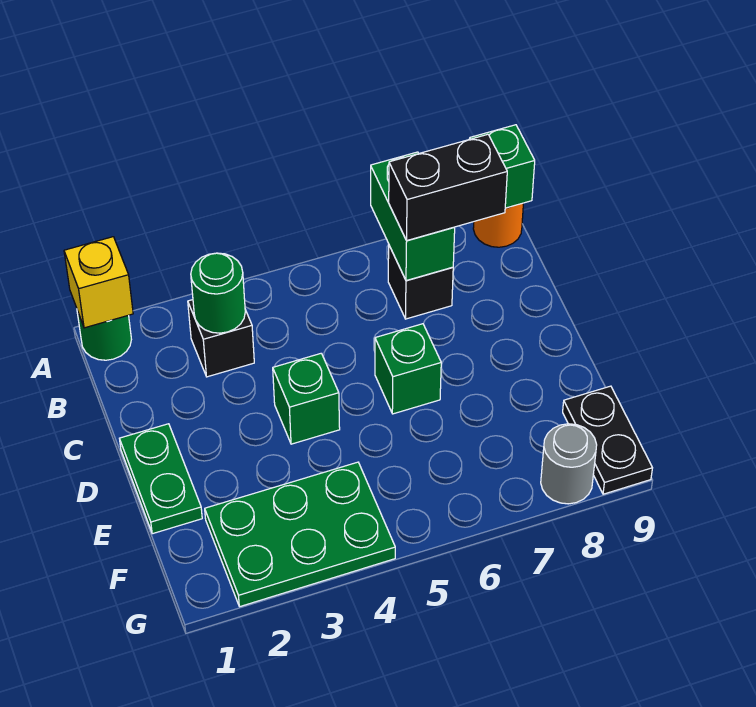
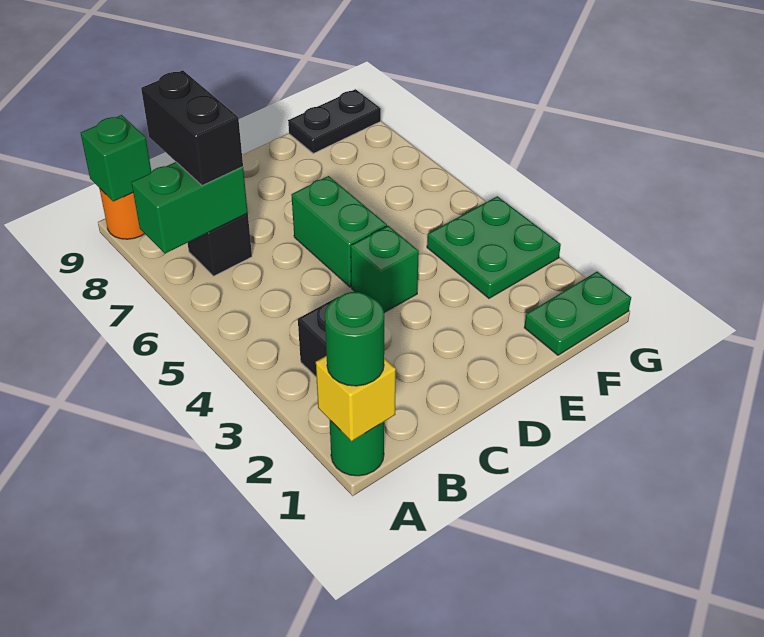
green round brick B3 level 2 -> green round brick A1 level 3
green plate D1:E1 level 1 -> green plate F1:G1 level 1
green brick D6 level 1 -> green brick D5:D6 level 1
green plate F2:G4 level 1 -> green plate F3:G4 level 1
grey round brick G8 level 1 -> none

